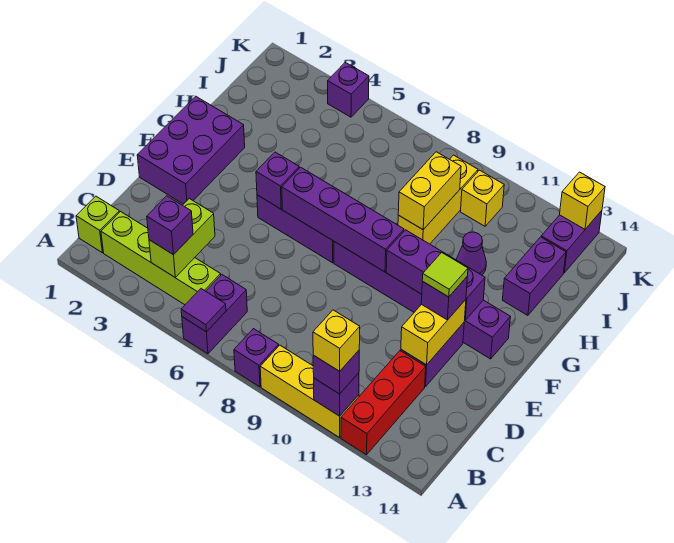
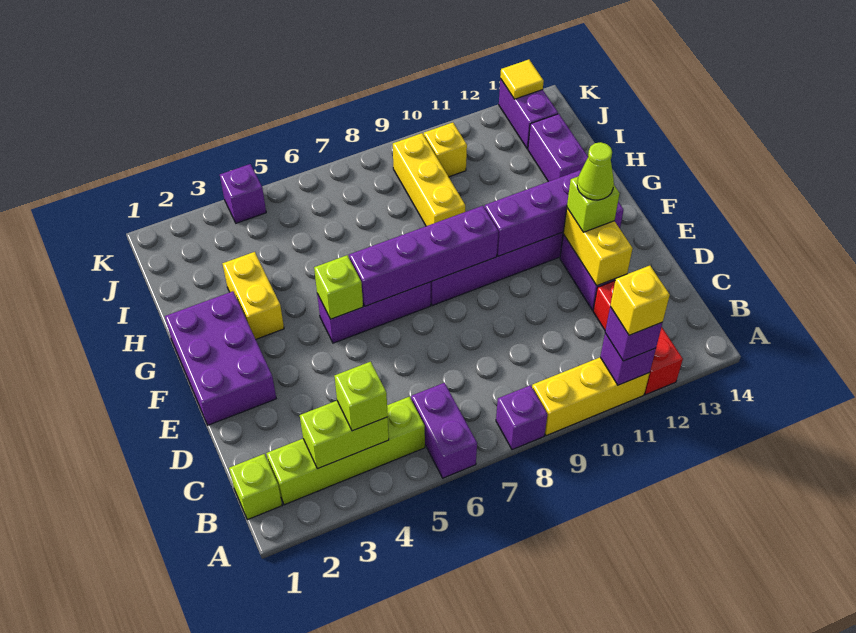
purple tile A6 level 2 -> none
lime brick B4:C4 level 2 -> lime brick B3:B4 level 2
purple brick B4 level 3 -> lime brick B4 level 3
purple brick E12 level 3 -> lime brick E12 level 3
lime tile E12 level 4 -> lime cone E12 level 4
purple brick F5 level 2 -> lime brick F5 level 2
yellow brick H9:I9 level 2 -> yellow brick G3:H3 level 1
purple cone H11 level 1 -> none
yellow brick K13 level 2 -> yellow tile K13 level 2

